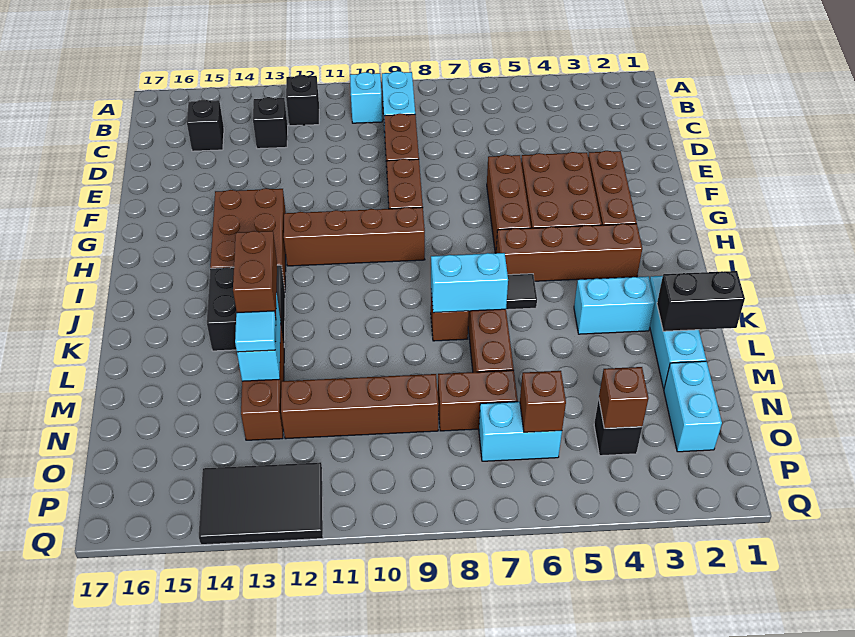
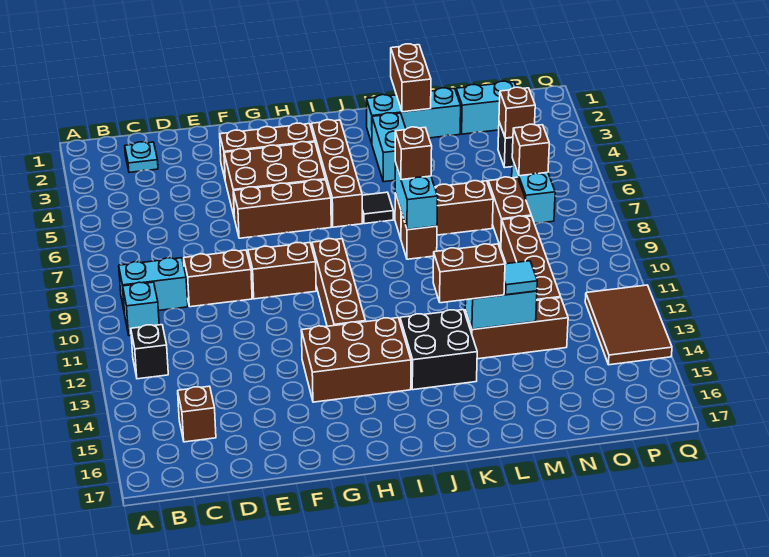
none -> cyan plate C2 level 1
black brick C13 level 1 -> none
black brick C15 level 1 -> brown brick C15 level 1
none -> brown brick K7 level 3
black brick L1:L2 level 2 -> brown brick L1:L2 level 2
black tile P12:Q14 level 1 -> brown tile P12:Q14 level 1

